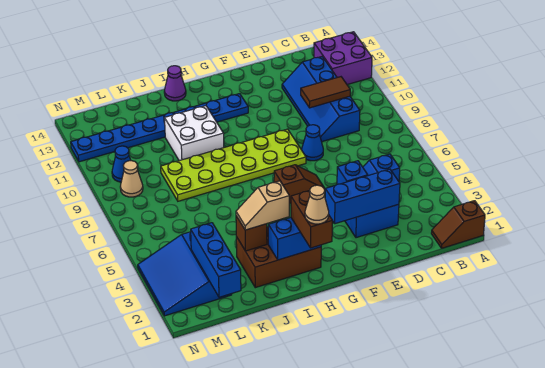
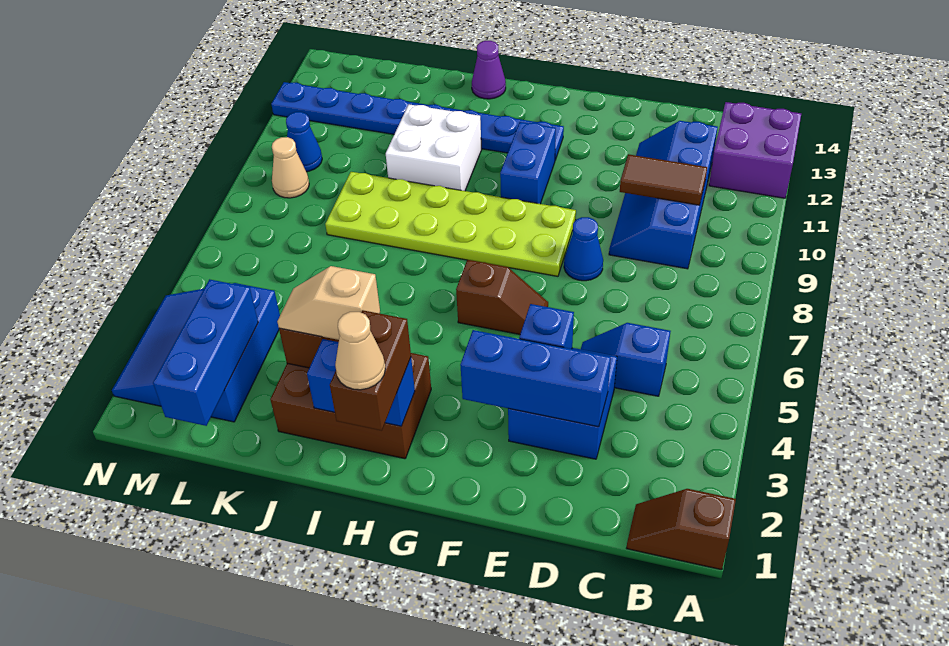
none -> blue brick G10:G11 level 1

